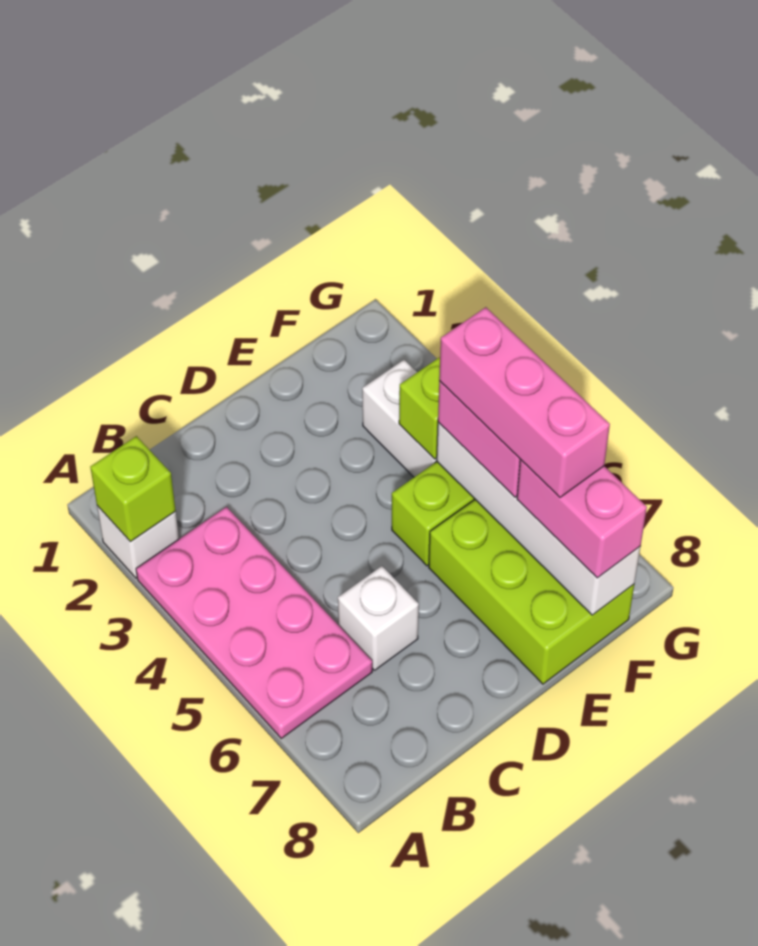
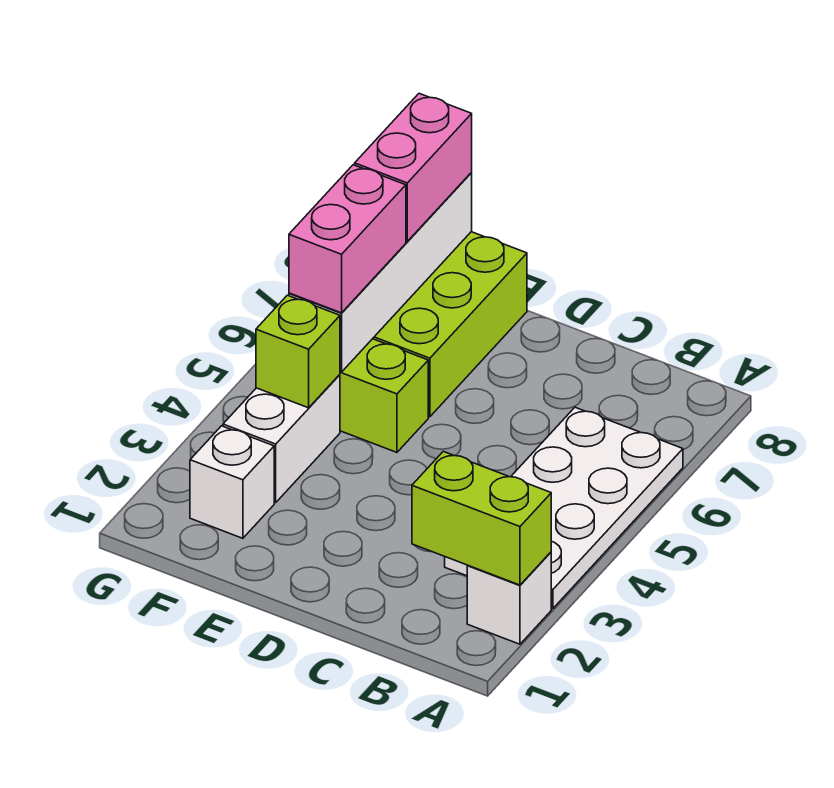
lime brick A2 level 2 -> lime brick A2:B2 level 2
pink plate A3:B6 level 1 -> white plate A3:B6 level 1
white brick C6 level 1 -> white brick F2 level 1
pink brick F5:F7 level 4 -> none

